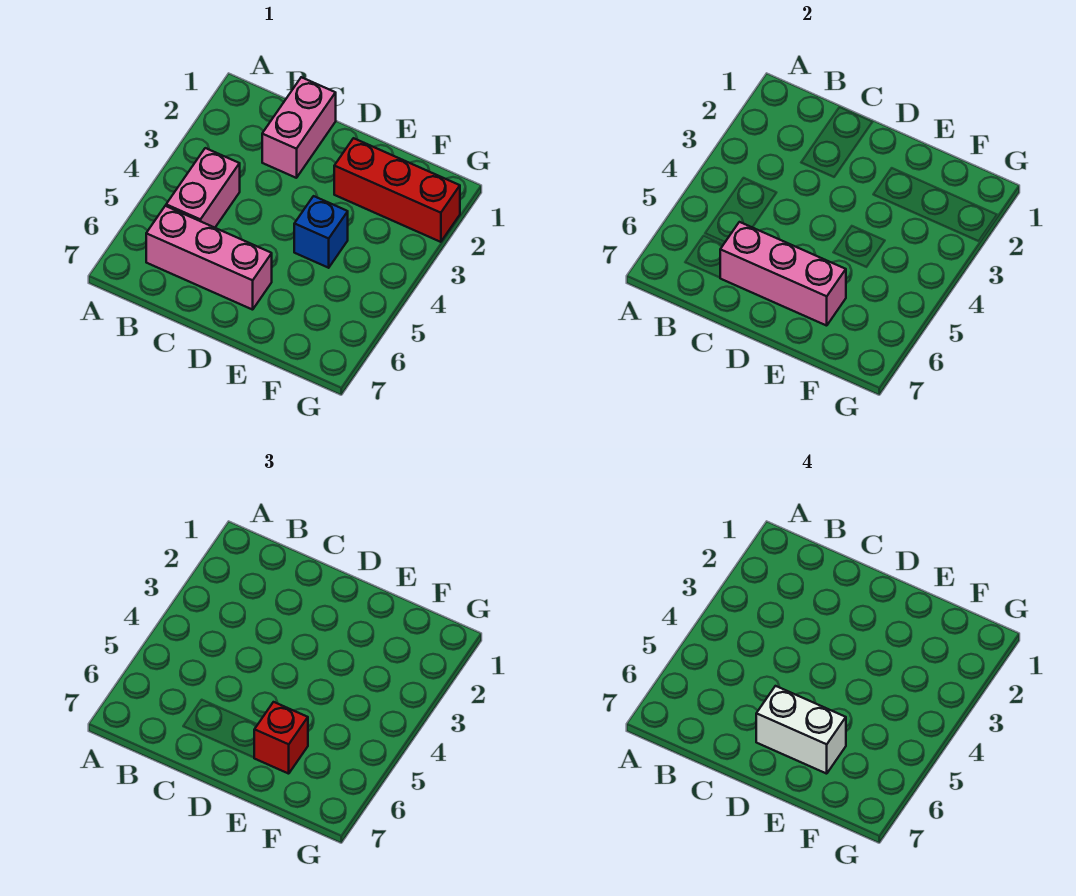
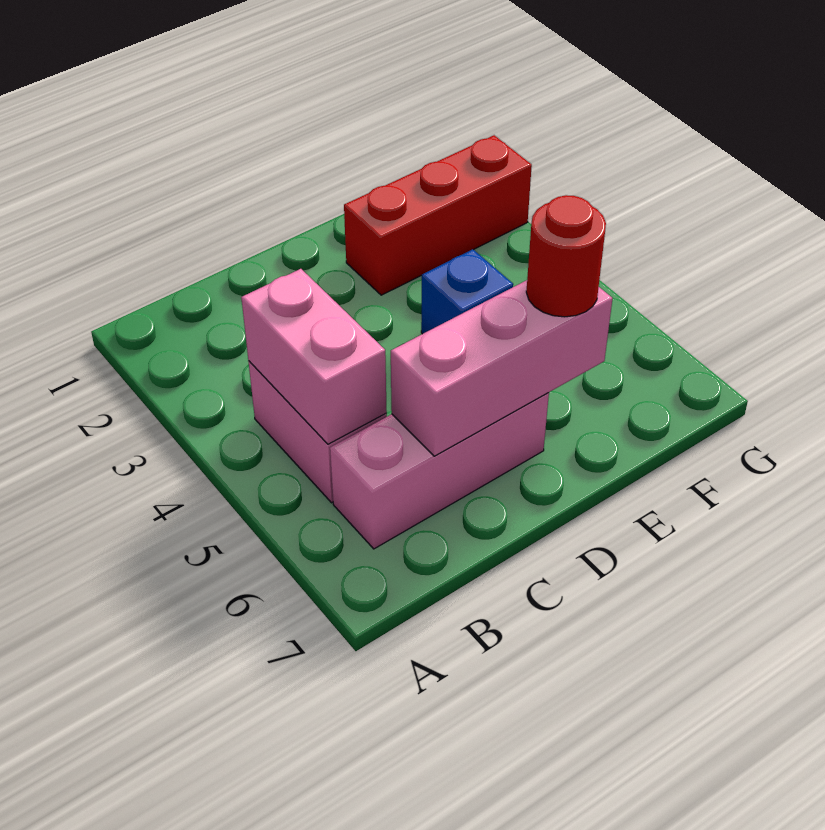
pink brick C1:C2 level 1 -> pink brick B4:B5 level 2
white brick D6:E6 level 4 -> none
red brick E6 level 3 -> red round brick E6 level 3

